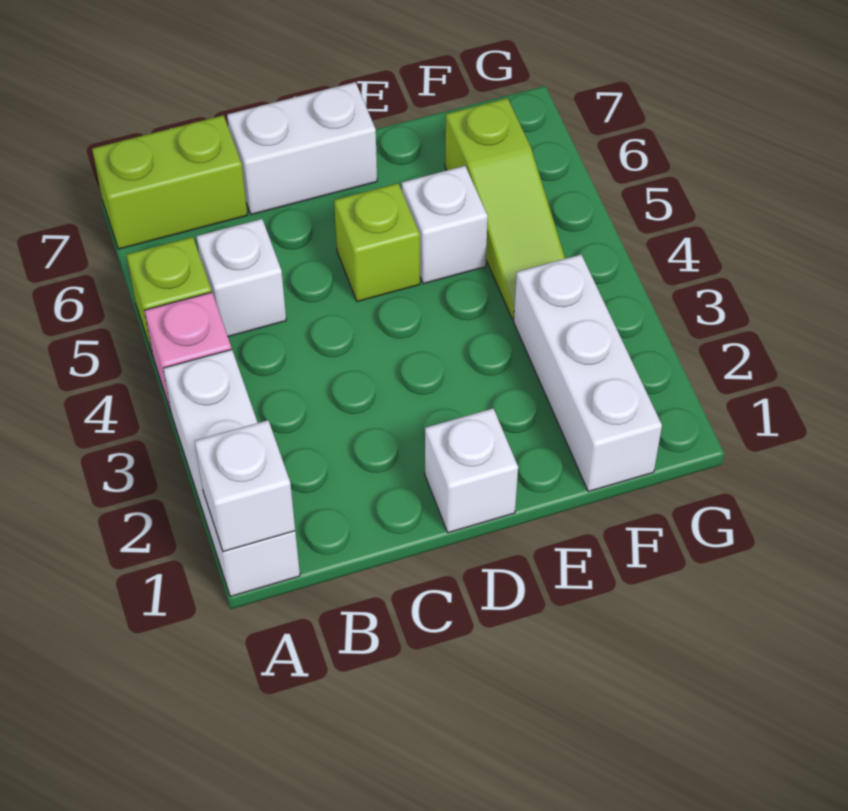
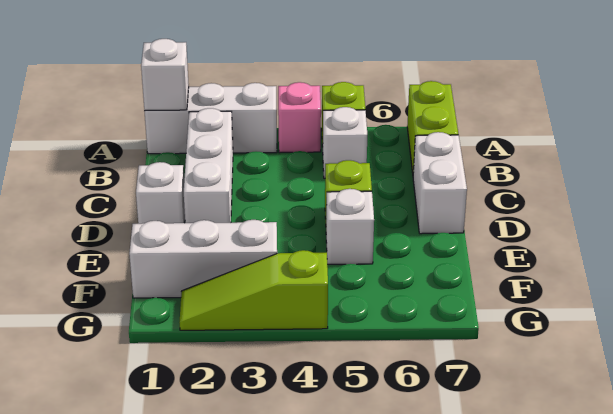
none -> white brick B2:D2 level 1
lime slope F4:F6 level 1 top 6 -> lime slope G2:G4 level 1 top 4

